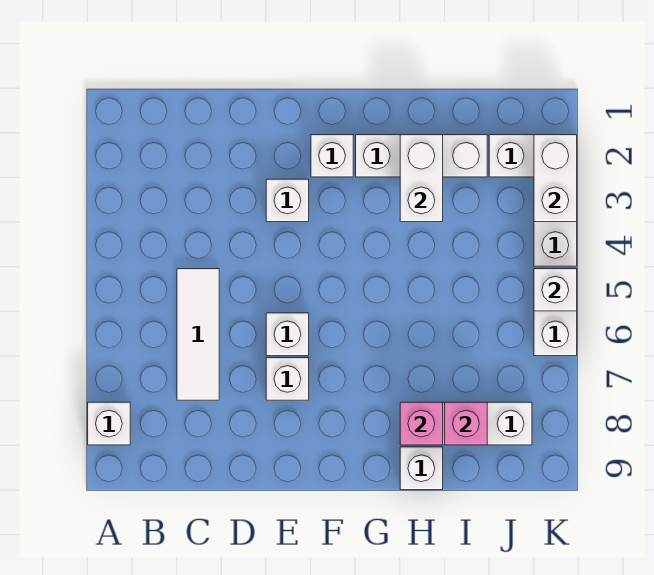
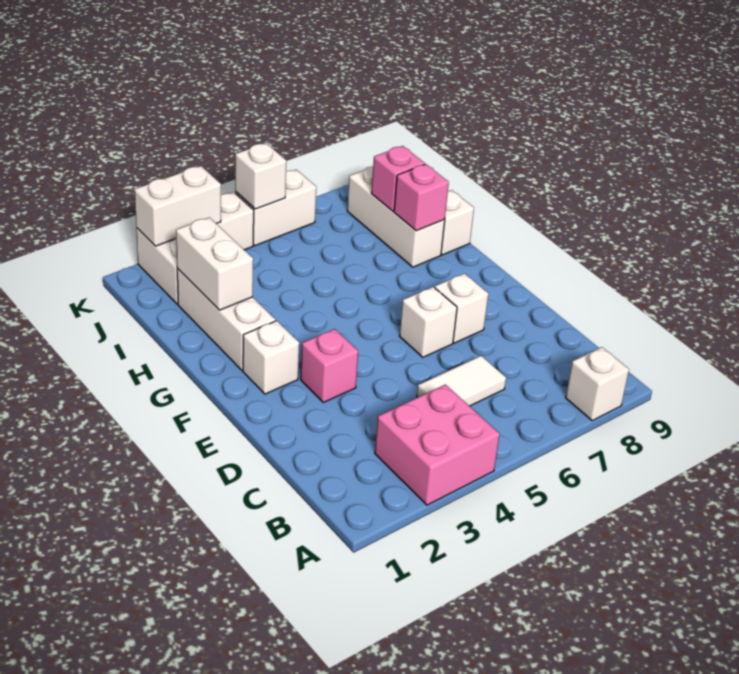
none -> pink brick A3:B4 level 1
white tile C5:C7 level 1 -> white tile C5:C6 level 1
white brick E3 level 1 -> pink brick E3 level 1
white brick H2:H3 level 2 -> white brick H2:I2 level 2

